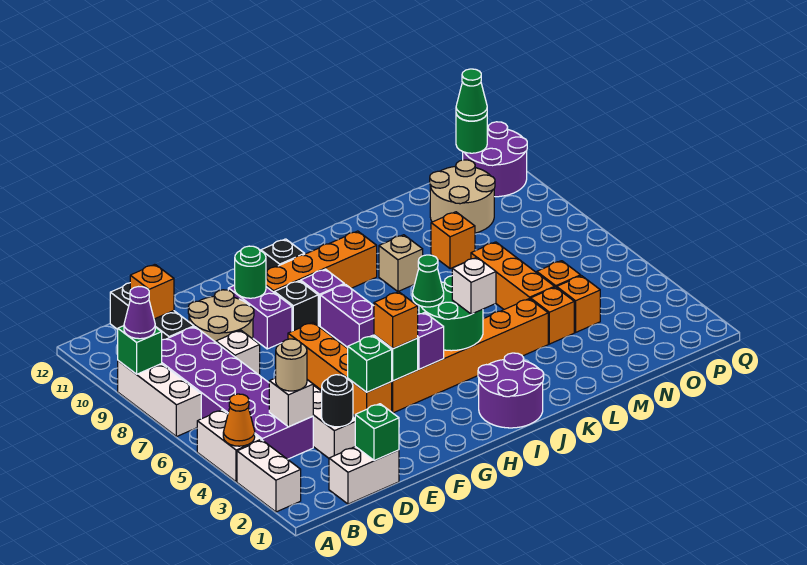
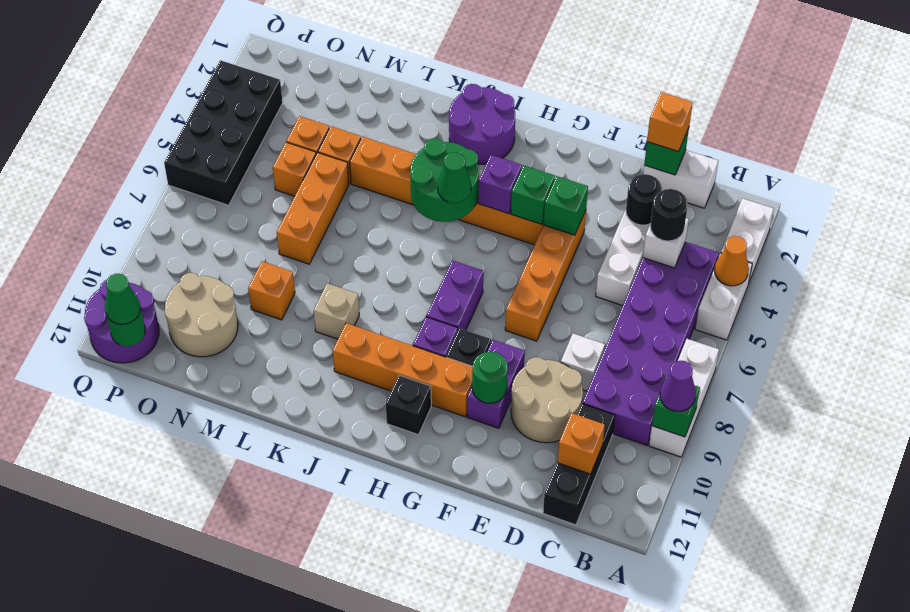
tan round brick C4 level 3 -> black round brick C4 level 3
orange brick G4 level 3 -> orange brick D1 level 3
white brick J4 level 3 -> none
none -> black brick P3:Q6 level 1

